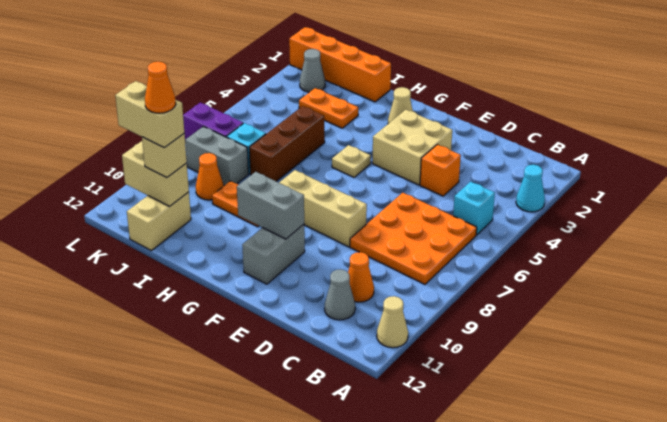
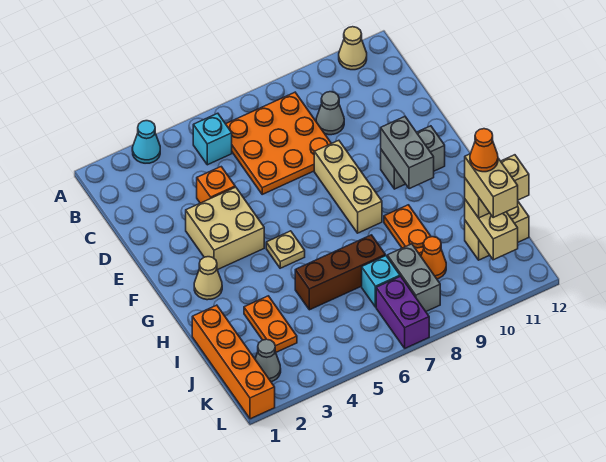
orange cone C10 level 1 -> none
grey cone C11 level 1 -> grey cone C9 level 1
tan brick J11 level 3 -> tan brick J11:J12 level 3

